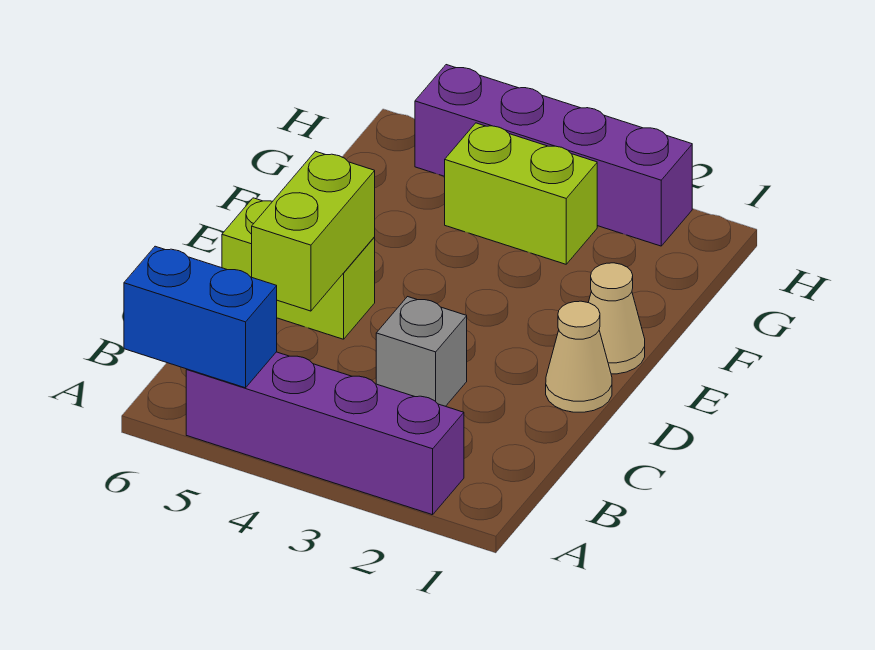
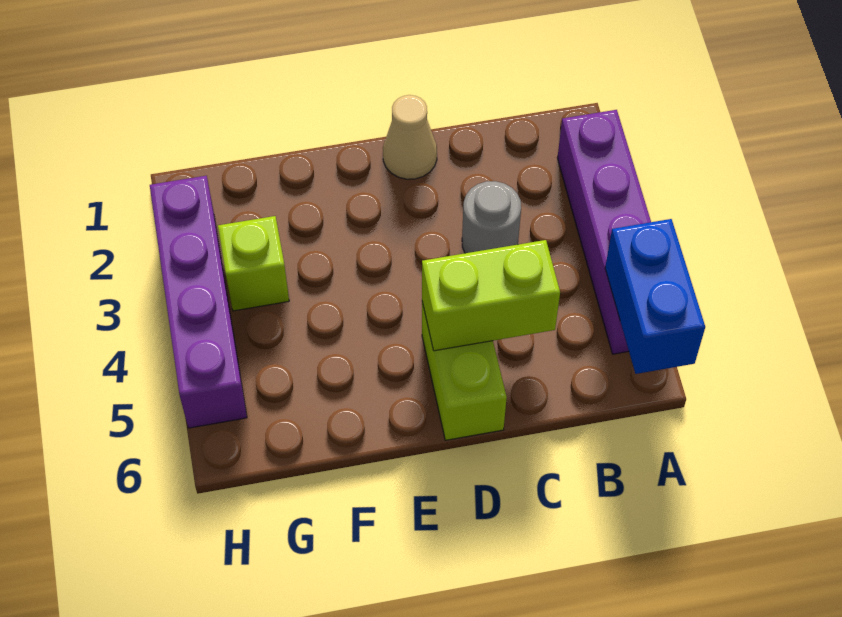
grey brick C3 level 1 -> grey round brick C3 level 1
tan cone E1 level 1 -> none
lime brick G3:G4 level 1 -> lime brick G3 level 1

